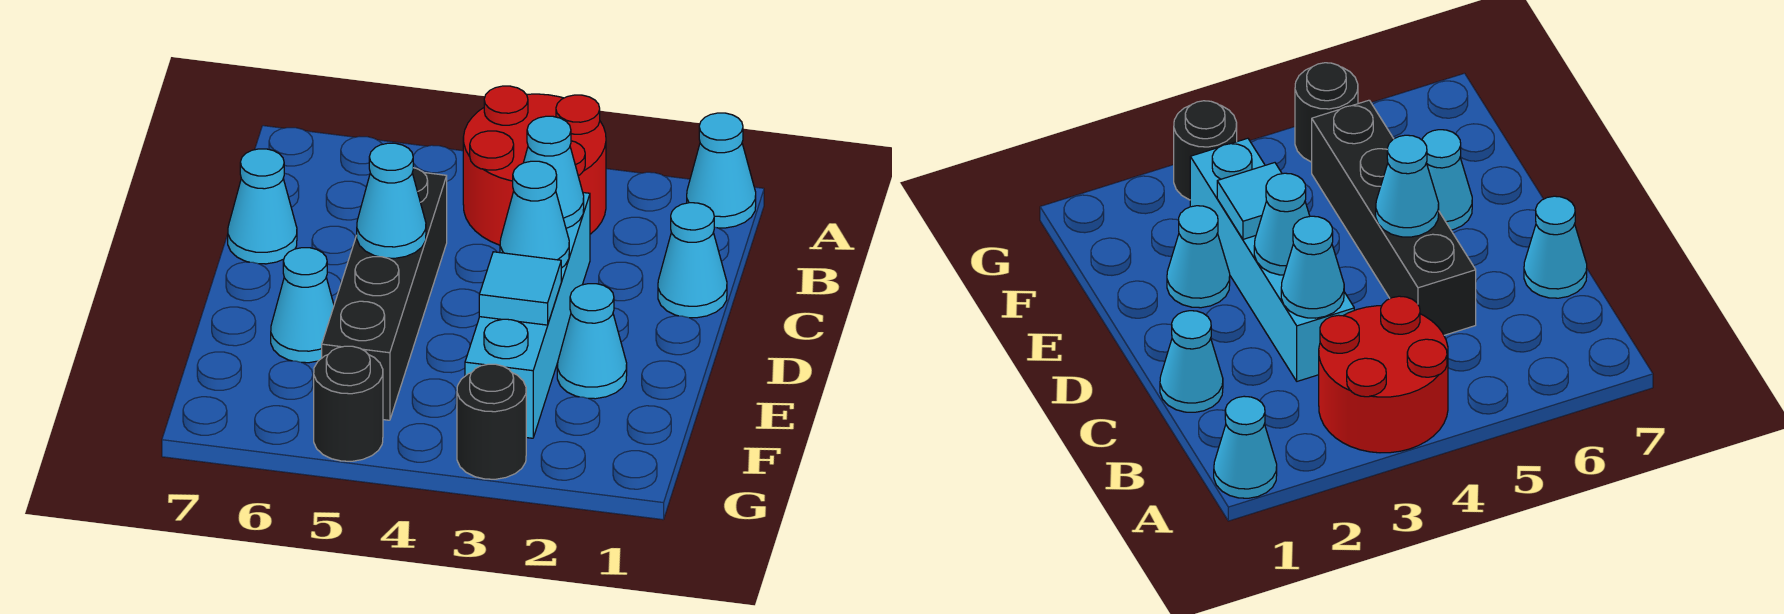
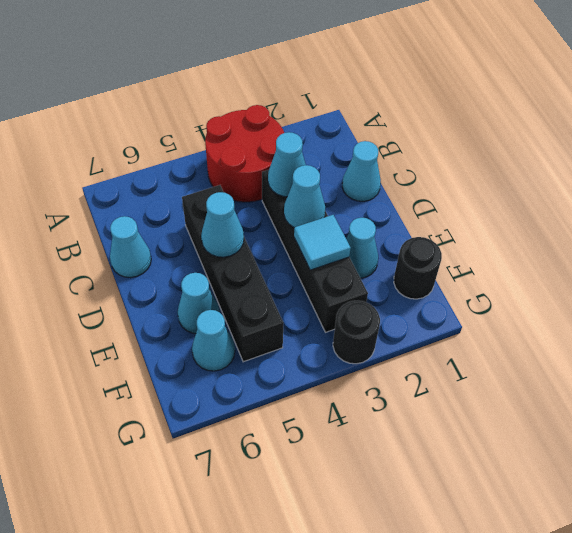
cyan cone A1 level 1 -> cyan cone F6 level 1
cyan brick C3:F3 level 1 -> black brick C3:F3 level 1
black round brick G5 level 1 -> black round brick F1 level 1

